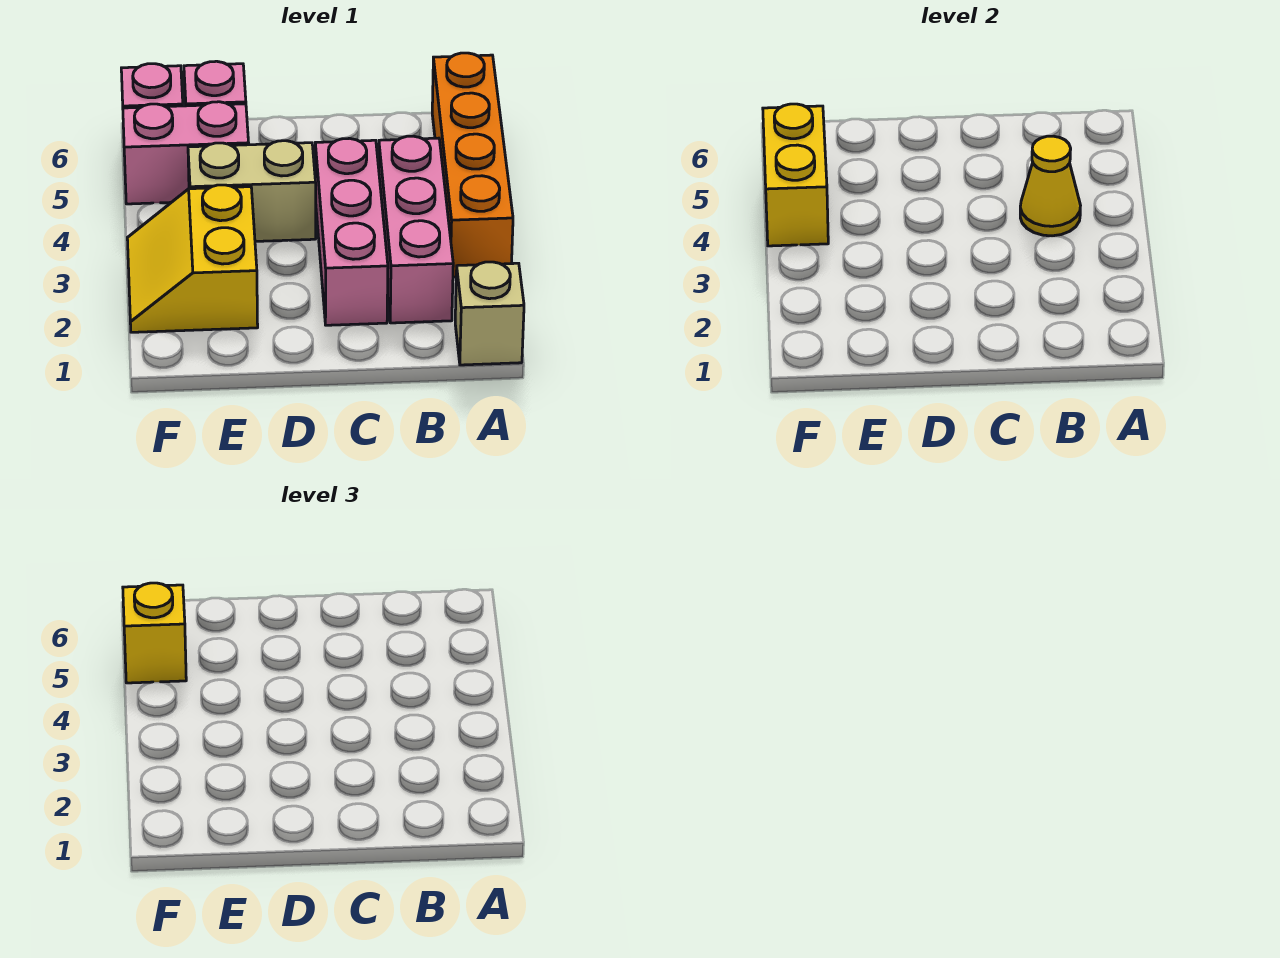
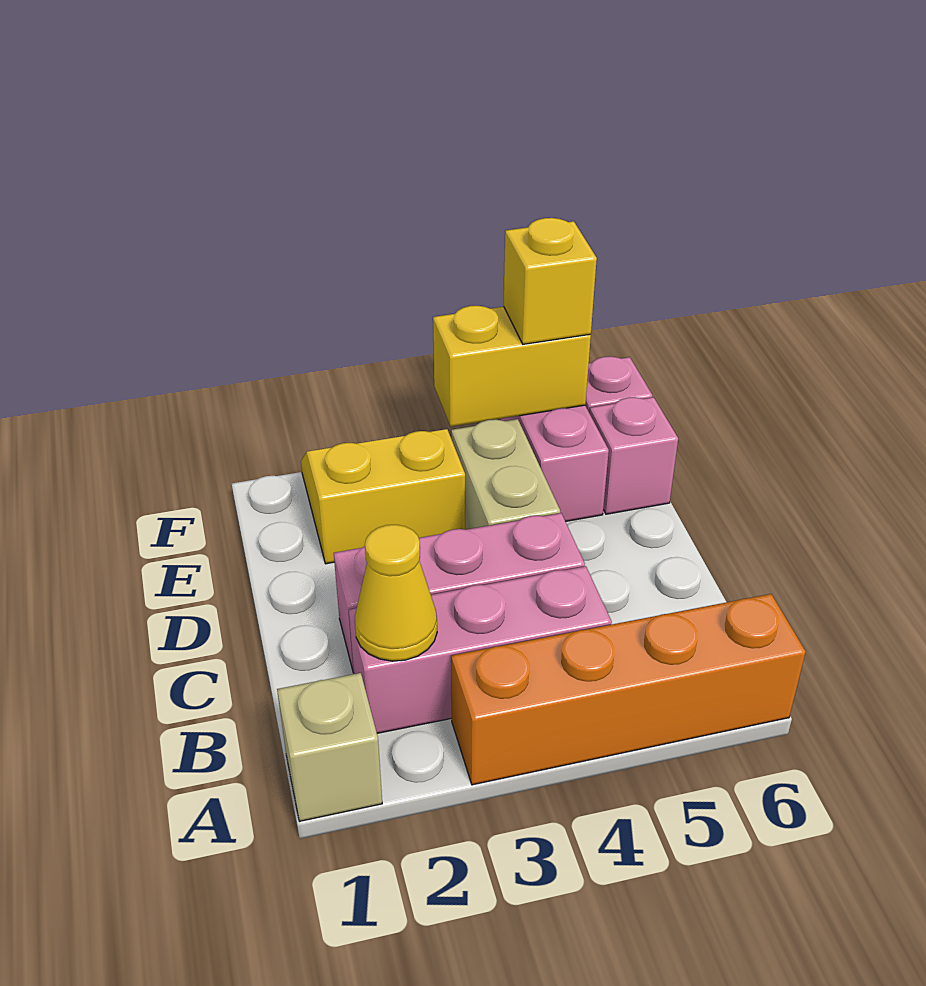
yellow cone B4 level 2 -> yellow cone B2 level 2

